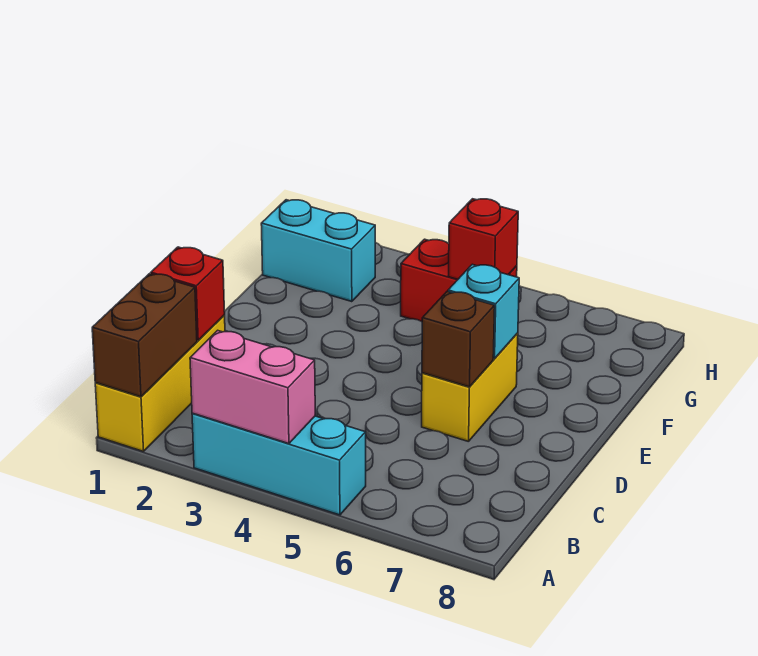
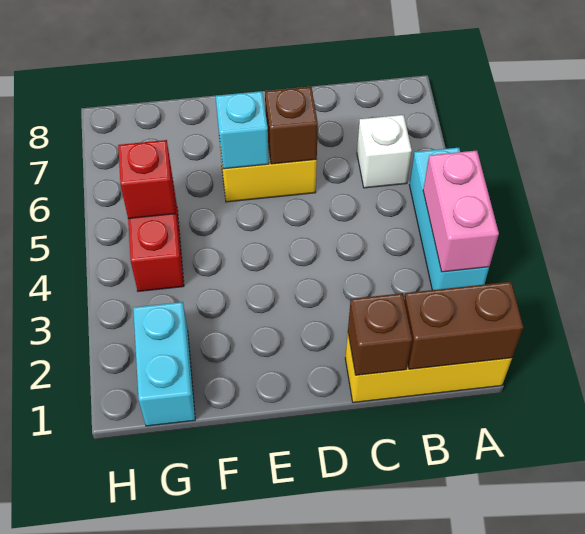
none -> white brick B6 level 1
red brick C1 level 2 -> brown brick C1 level 2

